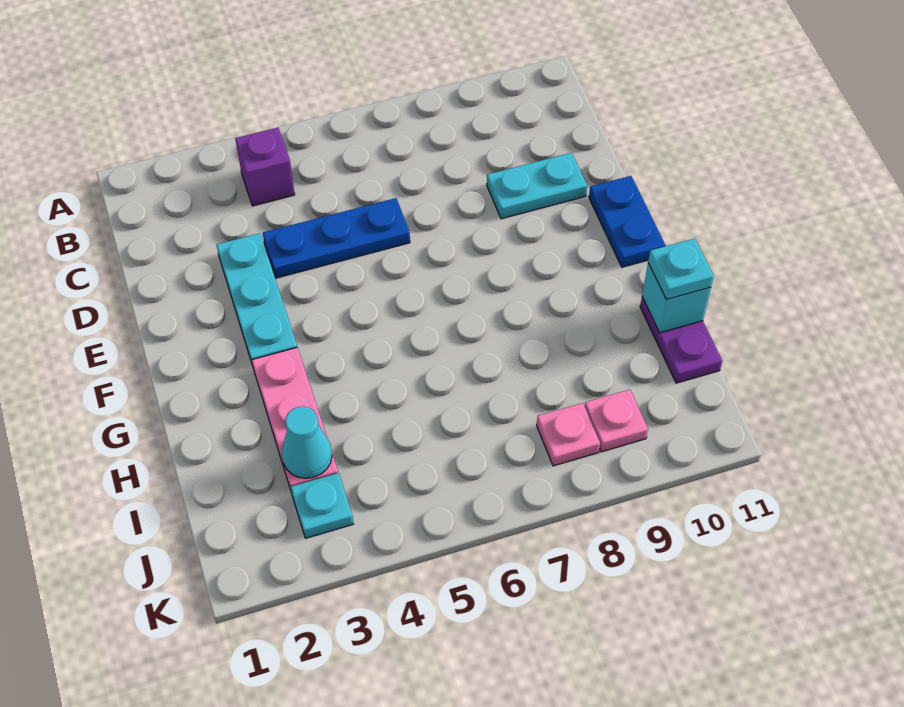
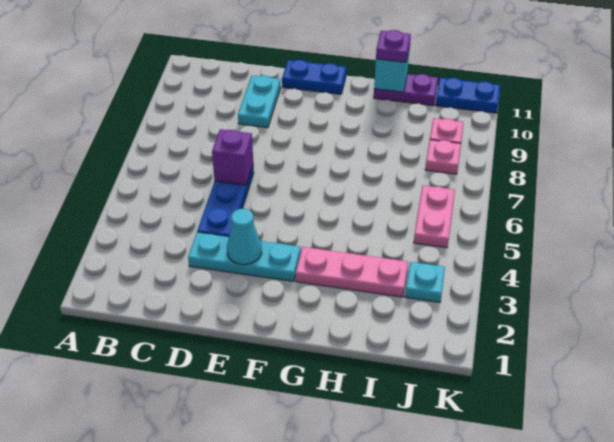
purple brick B4 level 1 -> purple brick D6 level 2
cyan plate H11 level 3 -> purple plate H11 level 3
cyan cone I3 level 2 -> cyan cone E3 level 2
none -> pink plate J5:J6 level 1
none -> blue plate J11:K11 level 1

